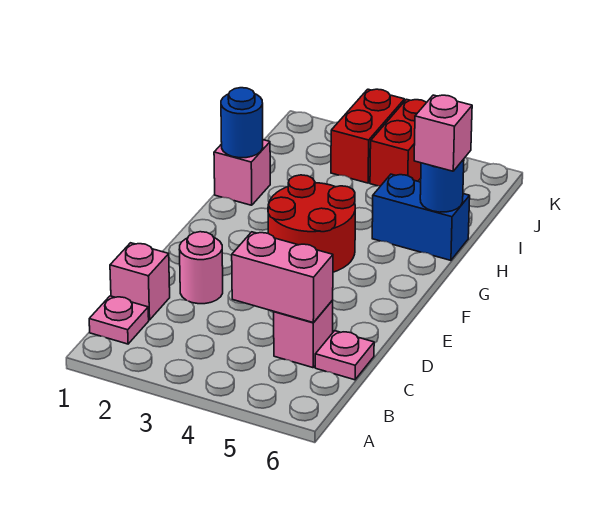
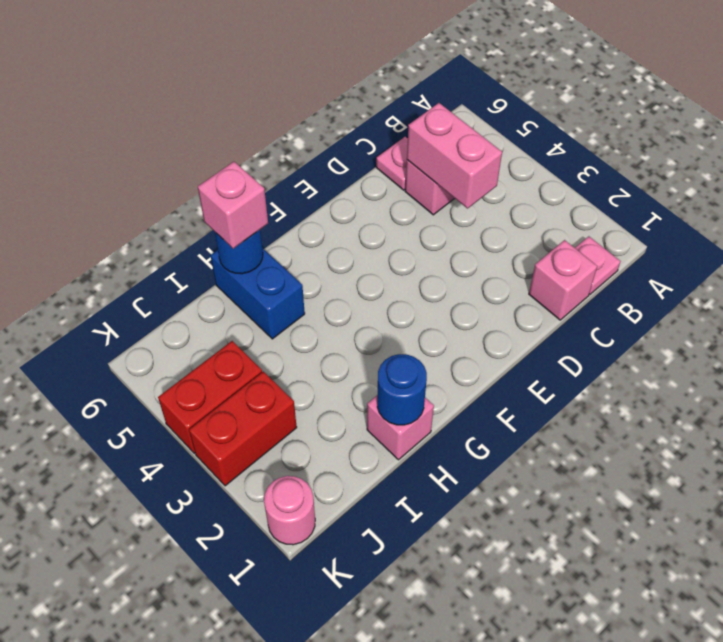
pink round brick D2 level 1 -> pink round brick K1 level 1
red round brick F3:G4 level 1 -> none

